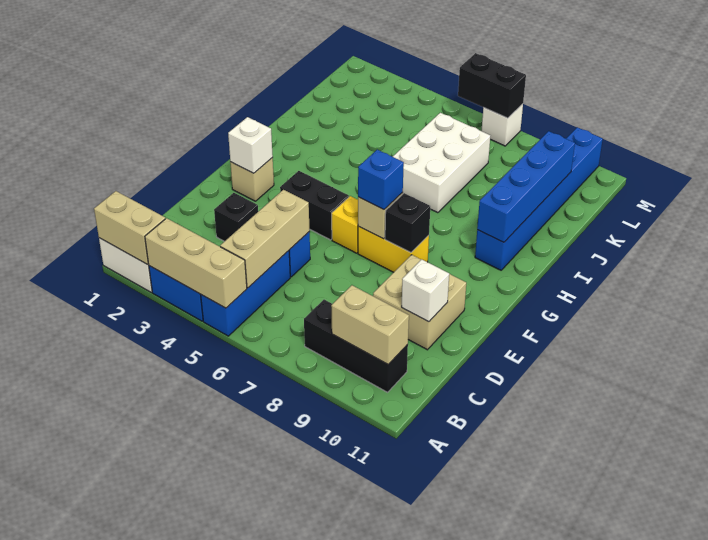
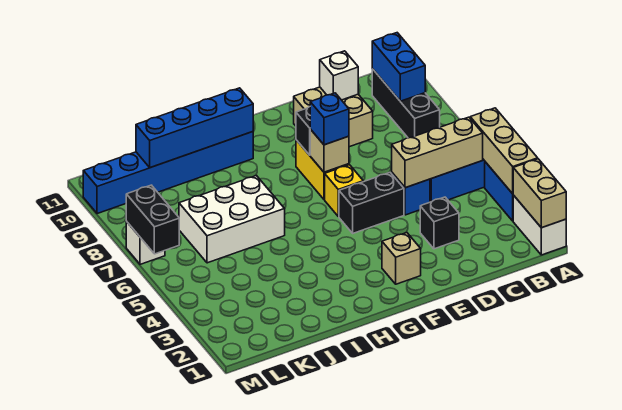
tan brick B9:B10 level 2 -> blue brick B9:B10 level 2
white brick F2 level 2 -> none
black brick F4:F5 level 1 -> black brick E5:F5 level 1

